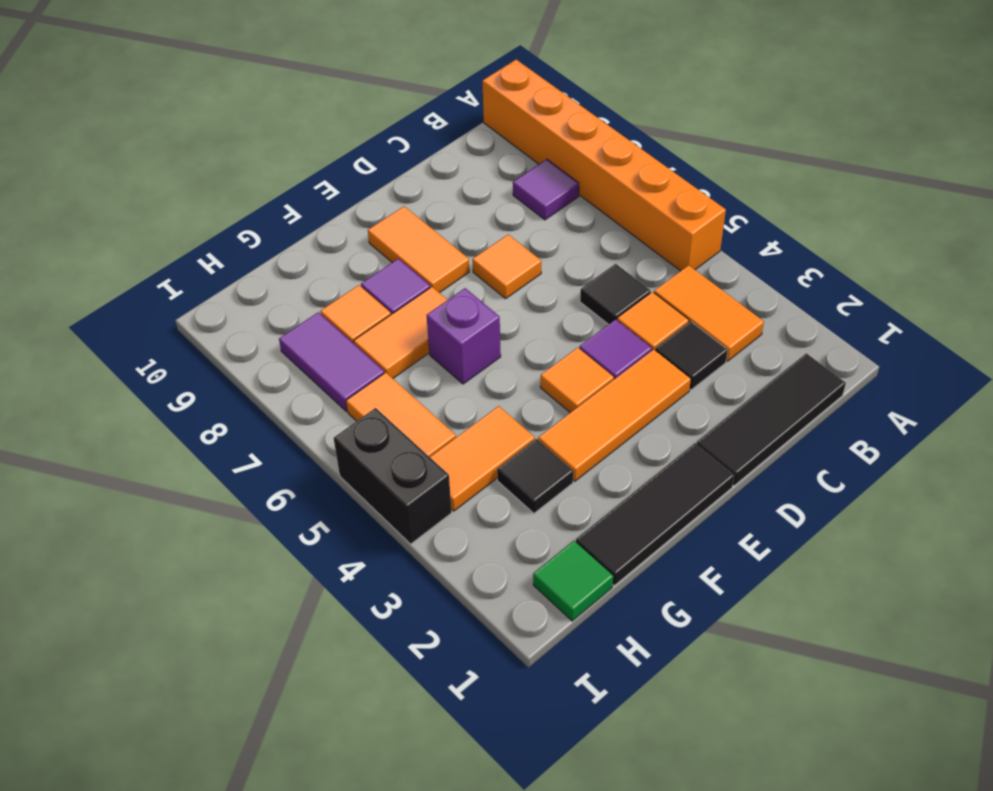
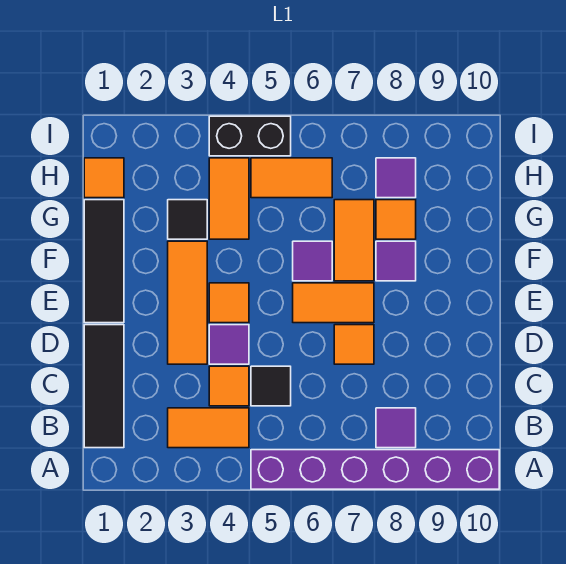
orange brick A5:A10 level 1 -> purple brick A5:A10 level 1
black tile C3 level 1 -> none
orange tile E8:E9 level 1 -> orange tile E6:E7 level 1
purple brick F6 level 1 -> purple tile F6 level 1
green tile H1 level 1 -> orange tile H1 level 1
purple tile H7:H8 level 1 -> purple tile H8 level 1

